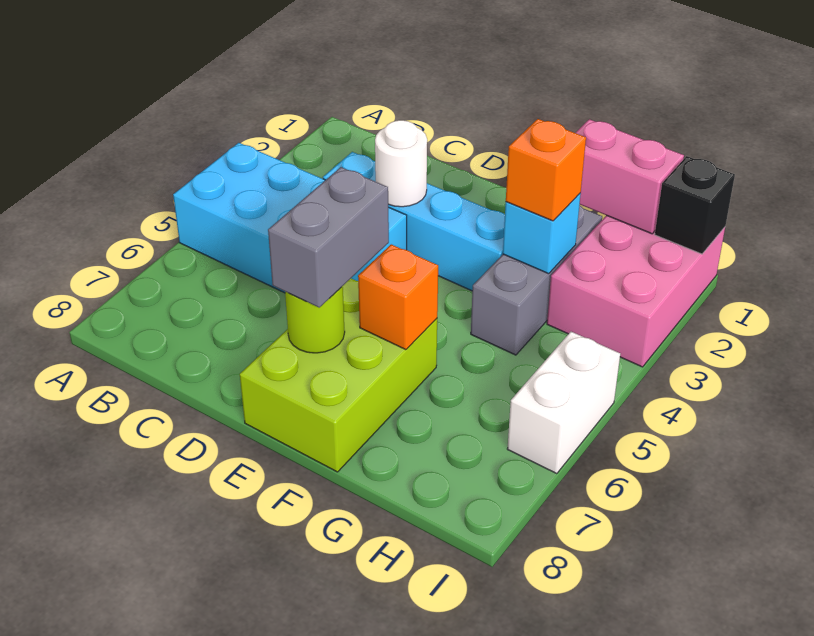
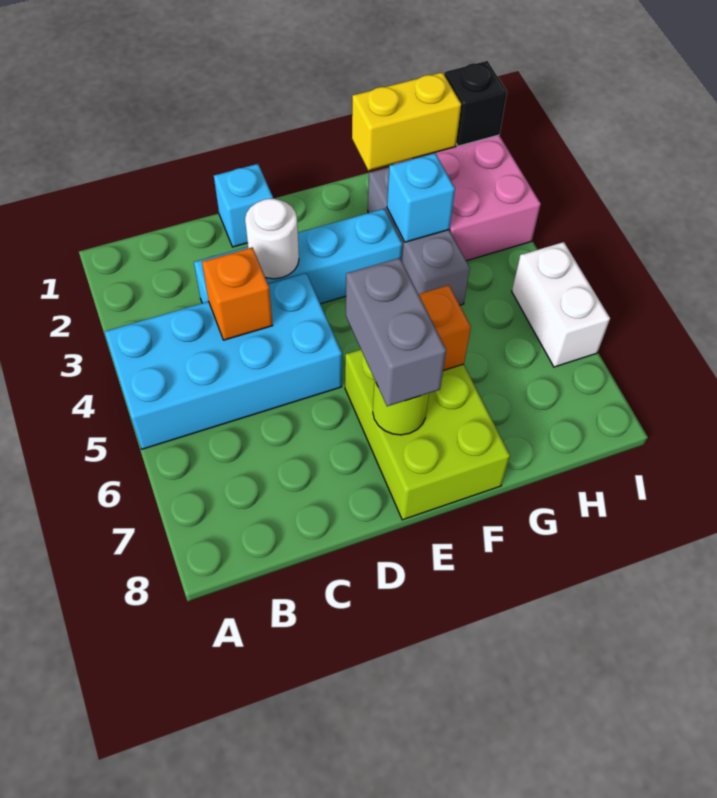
none -> cyan brick D1 level 1
pink brick G1:H1 level 2 -> yellow brick G1:H1 level 2
orange brick G3 level 3 -> orange brick C4 level 2

